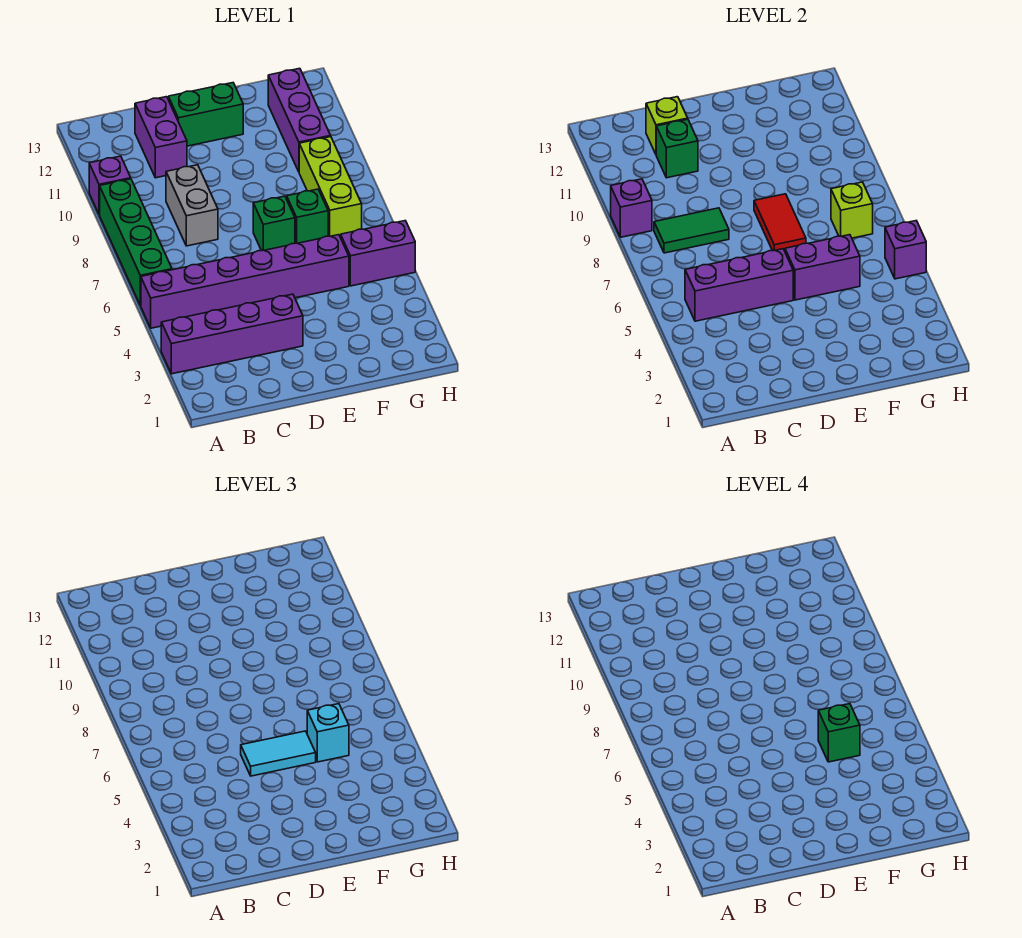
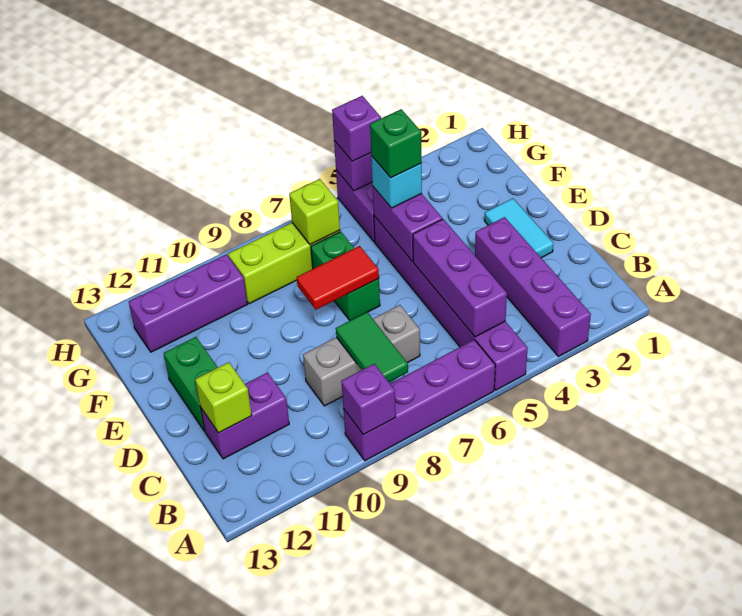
green brick A6:A9 level 1 -> purple brick A6:A9 level 1
purple brick A10 level 1 -> purple brick H5 level 3
grey brick C8:C9 level 1 -> grey brick C7:C9 level 1
green brick C11 level 2 -> none
cyan tile D5:E5 level 3 -> cyan tile D2:E2 level 1

